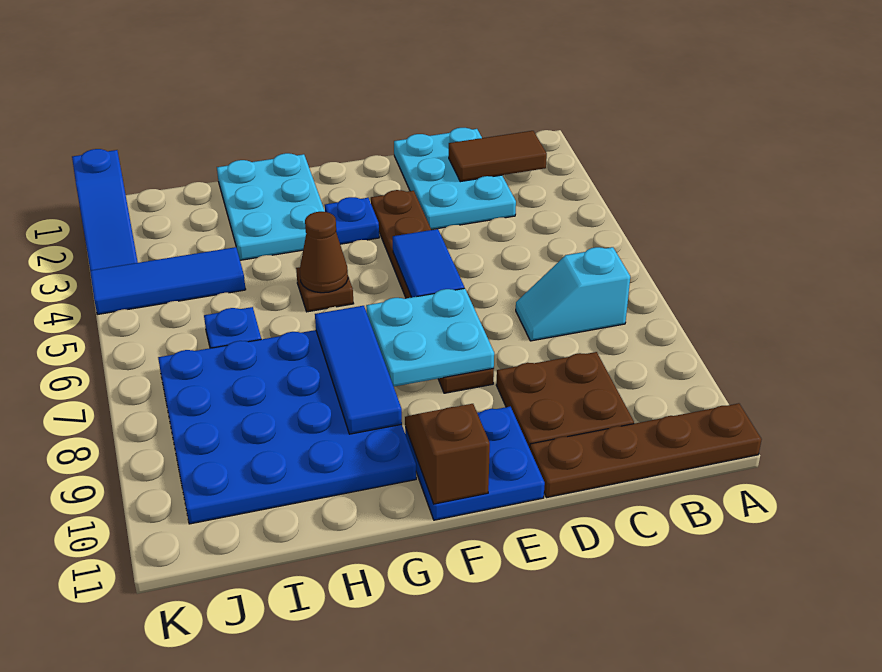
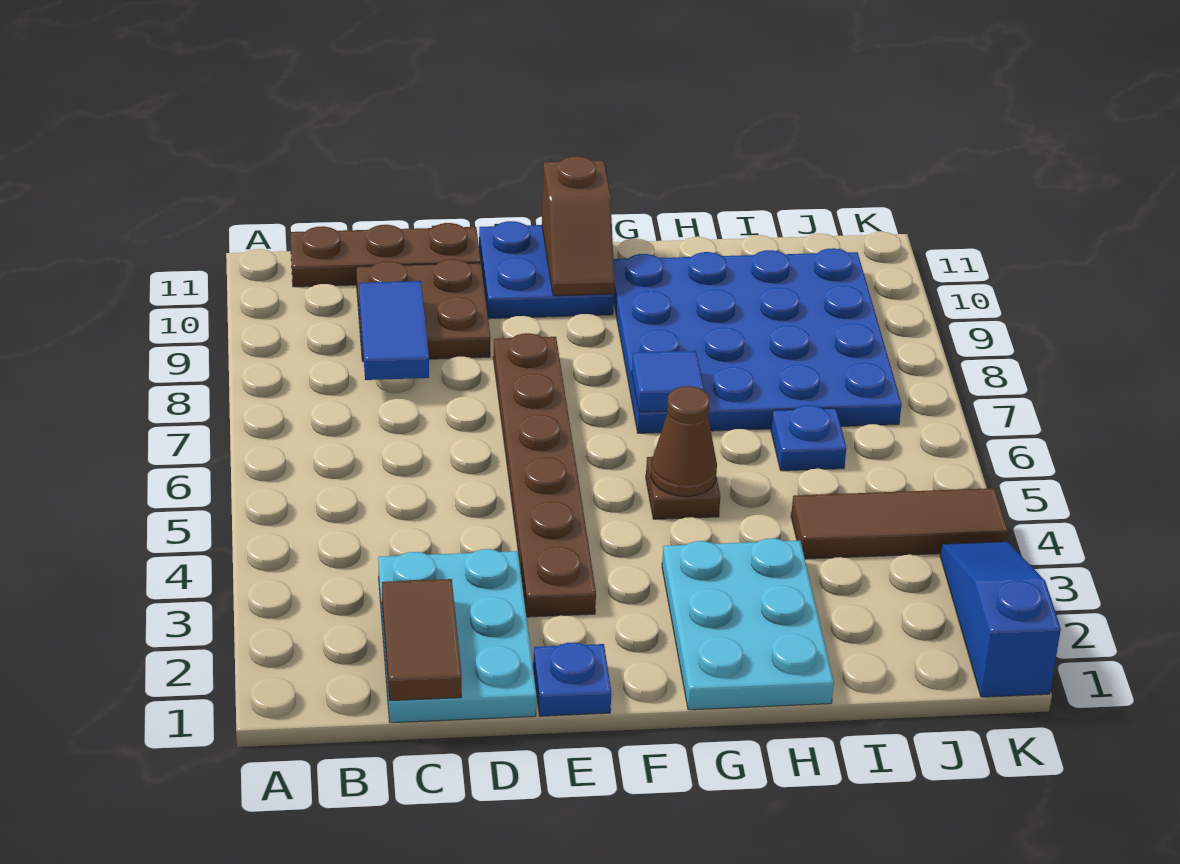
brown plate A11:D11 level 1 -> brown plate B11:D11 level 1
brown tile B2:C2 level 2 -> brown tile C1:C2 level 2
cyan slope B7:C7 level 1 top B -> none
blue tile E5:E6 level 2 -> blue tile C8:C9 level 2
cyan plate E7:F8 level 2 -> none
blue plate F3 level 1 -> blue plate E1 level 1
blue tile G7:G9 level 2 -> blue tile G7 level 2
blue tile I4:K4 level 1 -> brown tile I4:K4 level 1

